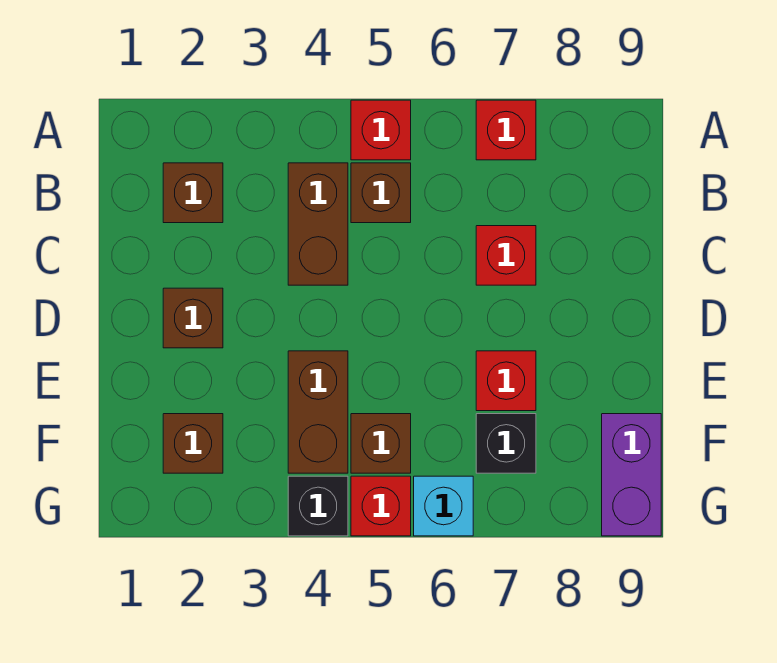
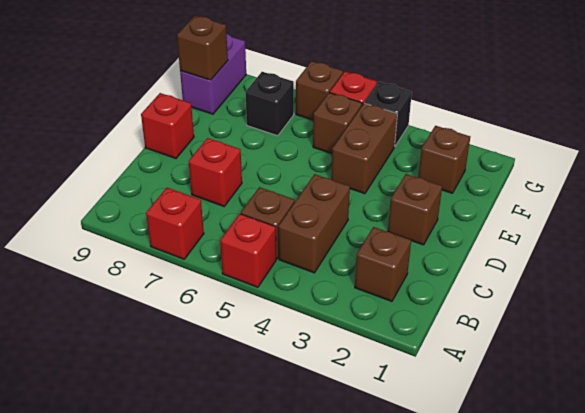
red brick E7 level 1 -> red brick D9 level 1
none -> brown brick F9 level 2
cyan brick G6 level 1 -> brown brick G6 level 1

